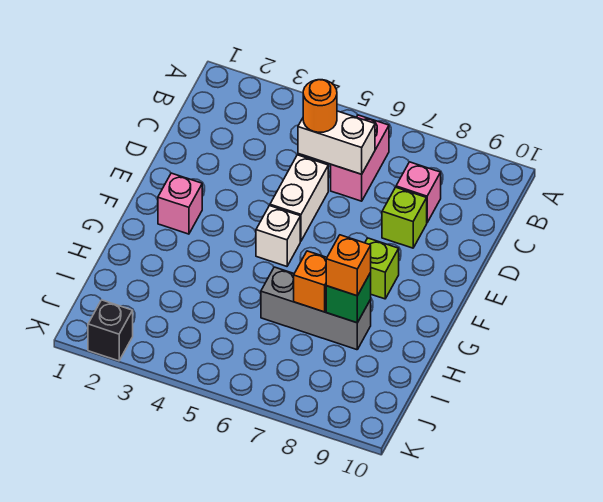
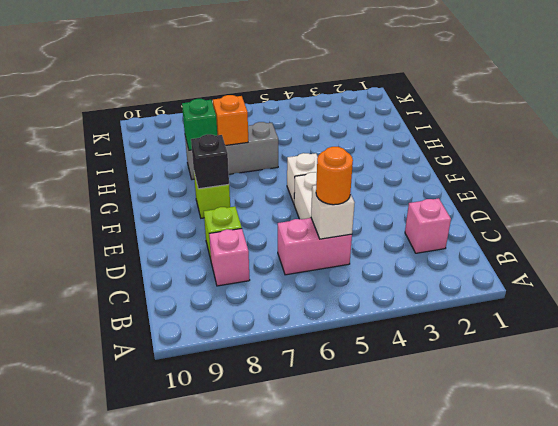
pink brick B6:C6 level 1 -> pink brick C5:C6 level 1
white brick C5:C6 level 2 -> white brick C5 level 2
pink brick F2 level 1 -> pink brick C2 level 1
orange brick H8 level 3 -> none
black brick K2 level 1 -> black brick F8 level 2

